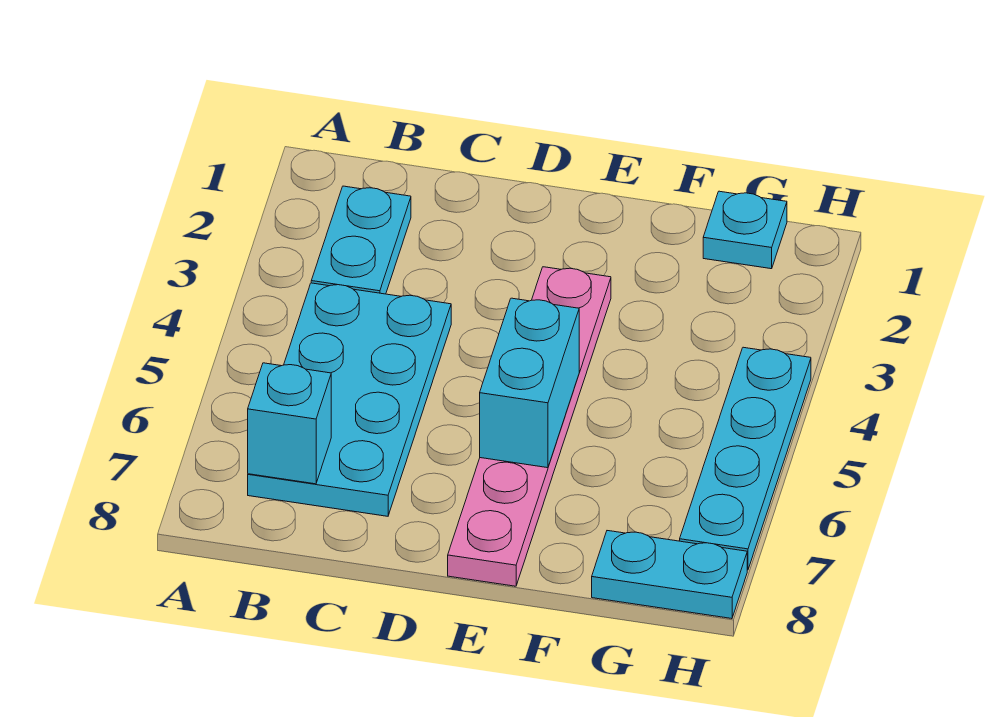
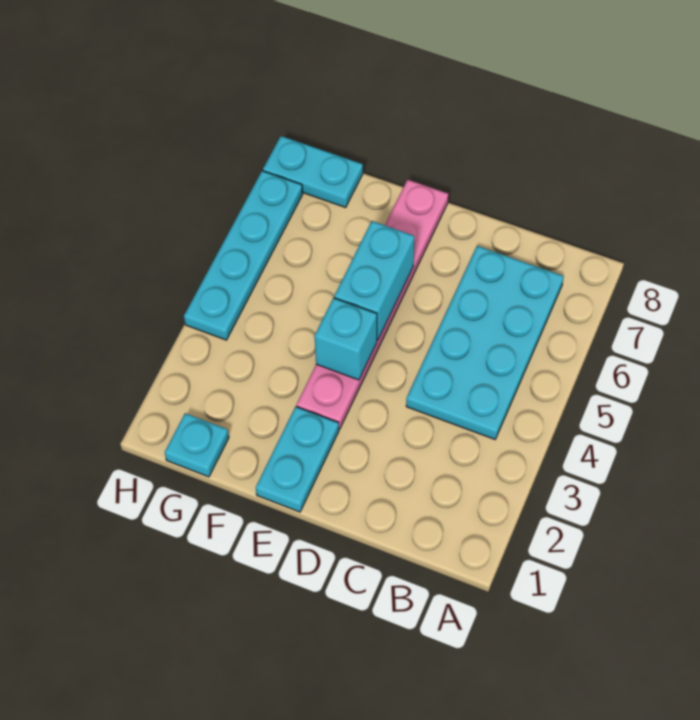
cyan plate B2:B3 level 1 -> cyan plate E1:E2 level 1
cyan brick B7 level 2 -> cyan brick E4 level 2

